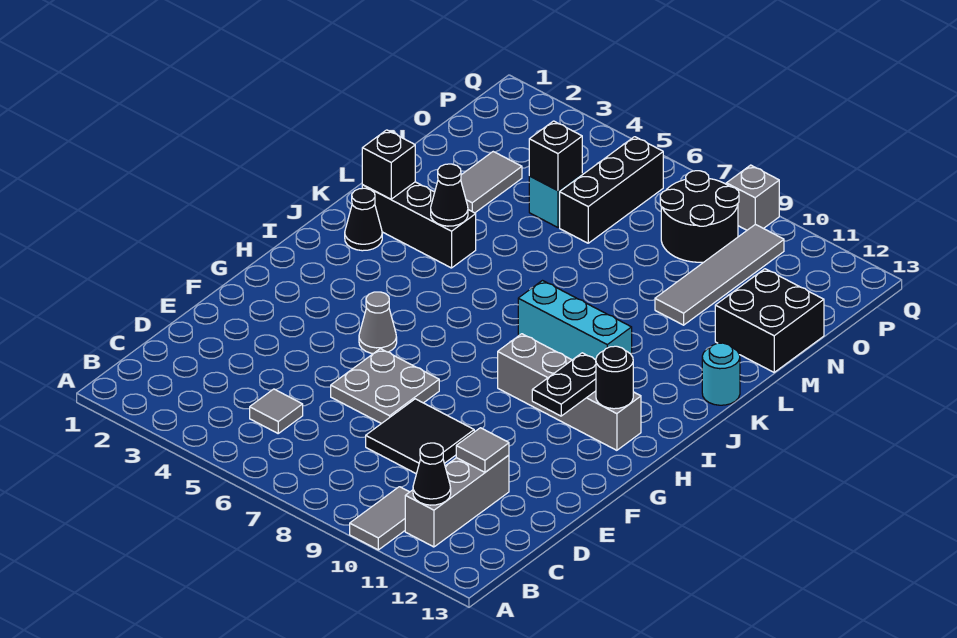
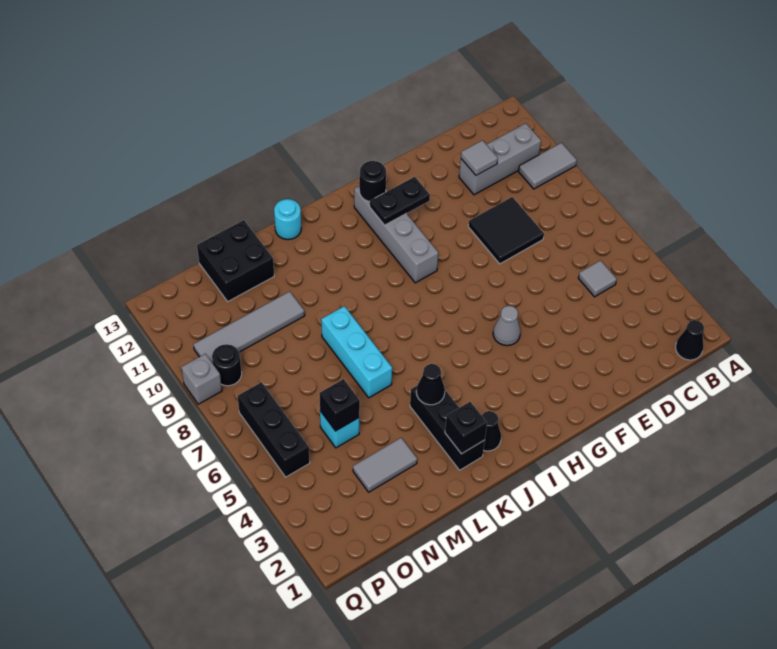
black cone B11 level 2 -> black cone B1 level 1
grey plate E6:F7 level 1 -> none
cyan brick J8:J10 level 1 -> cyan brick L6:L8 level 1
black brick N6:P6 level 1 -> black brick P5:P7 level 1
black round brick O8:P9 level 1 -> black round brick P9 level 1

